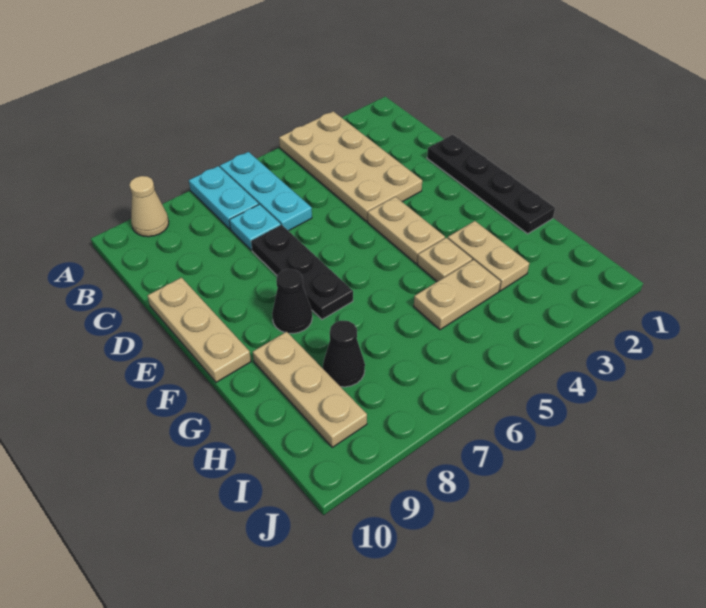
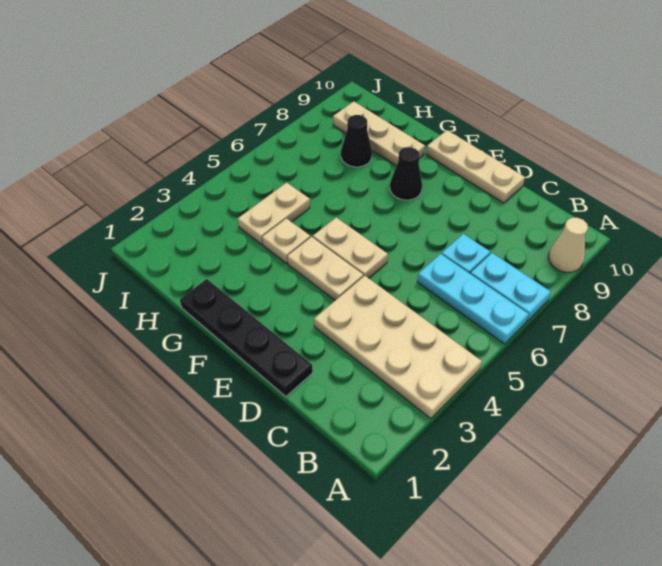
black plate D7:F7 level 1 -> none
tan plate G3:H3 level 1 -> tan plate E5:F5 level 1

